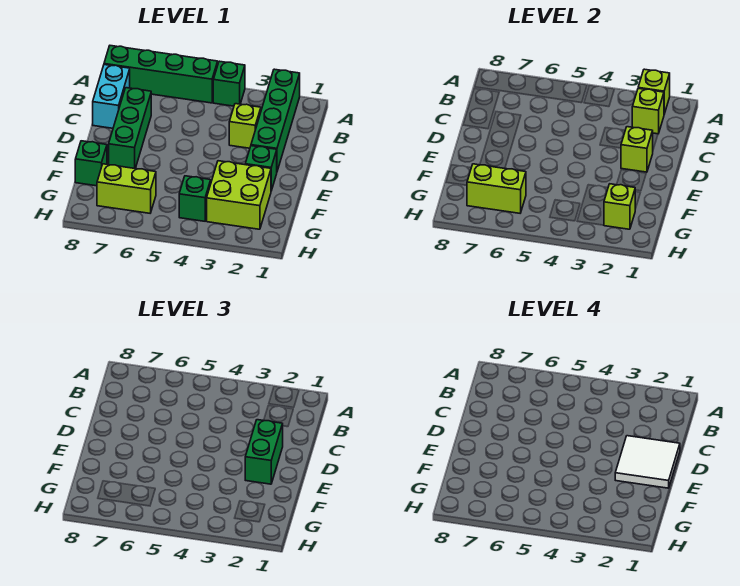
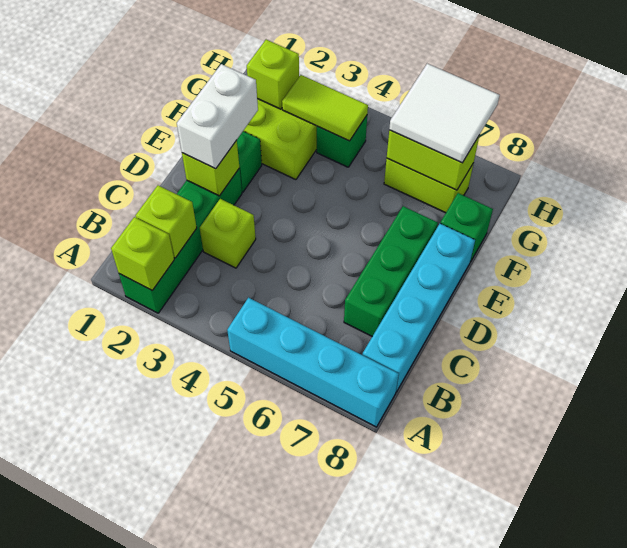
green brick A4 level 1 -> none
green brick A5:A8 level 1 -> cyan brick A5:A8 level 1
cyan brick B8:C8 level 1 -> cyan brick B8:E8 level 1
white tile D1:E2 level 4 -> white tile G6:H7 level 3
green brick D2:E2 level 3 -> white brick D2:E2 level 3
none -> lime tile G3:G4 level 2

